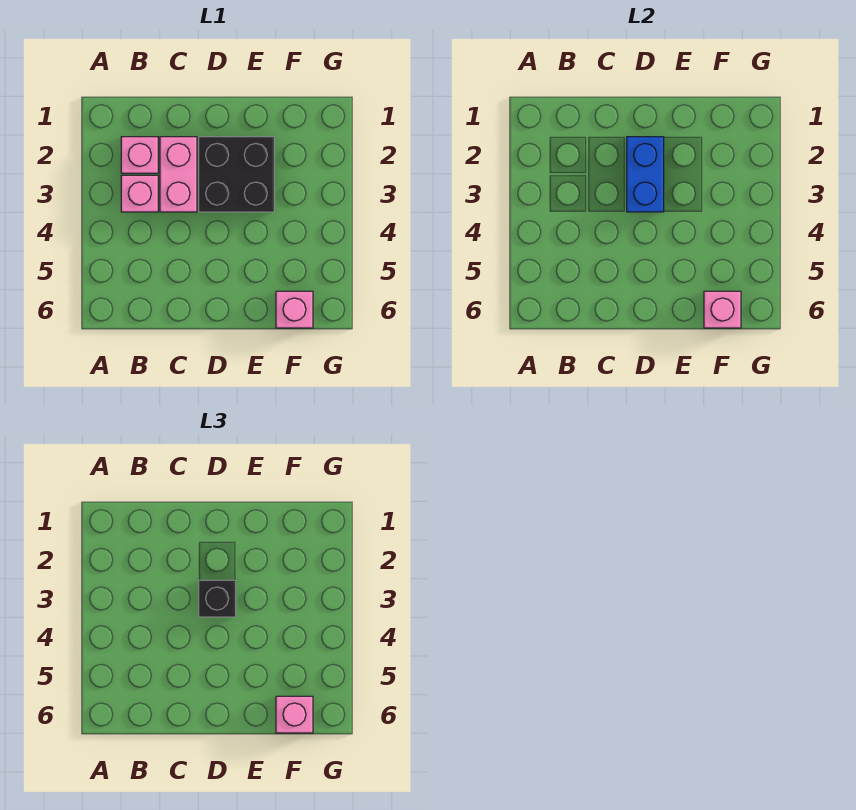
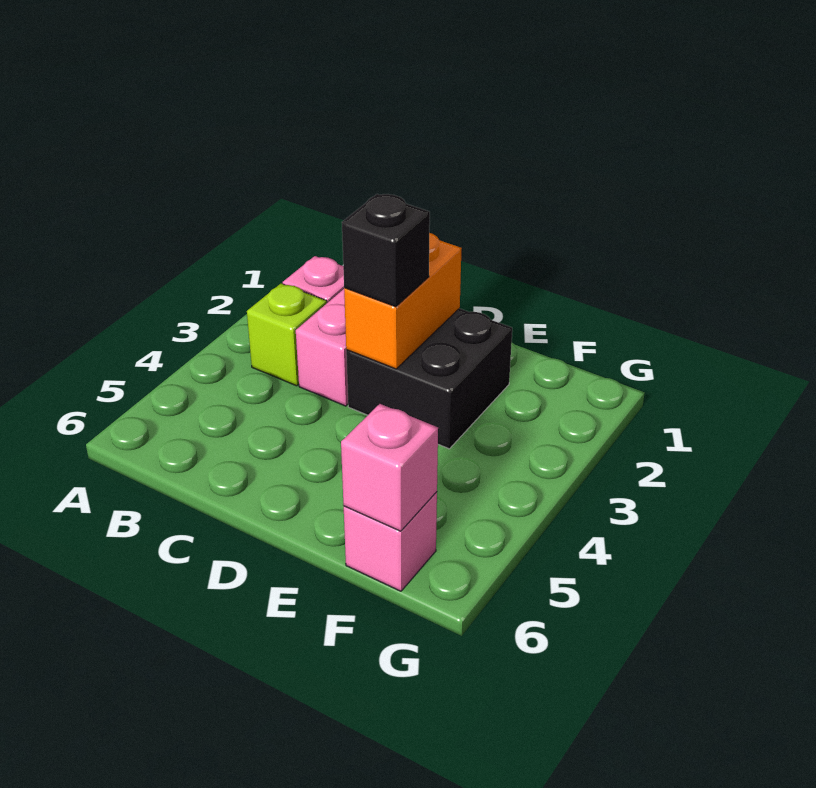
pink brick B3 level 1 -> lime brick B3 level 1
blue brick D2:D3 level 2 -> orange brick D2:D3 level 2
pink brick F6 level 3 -> none

